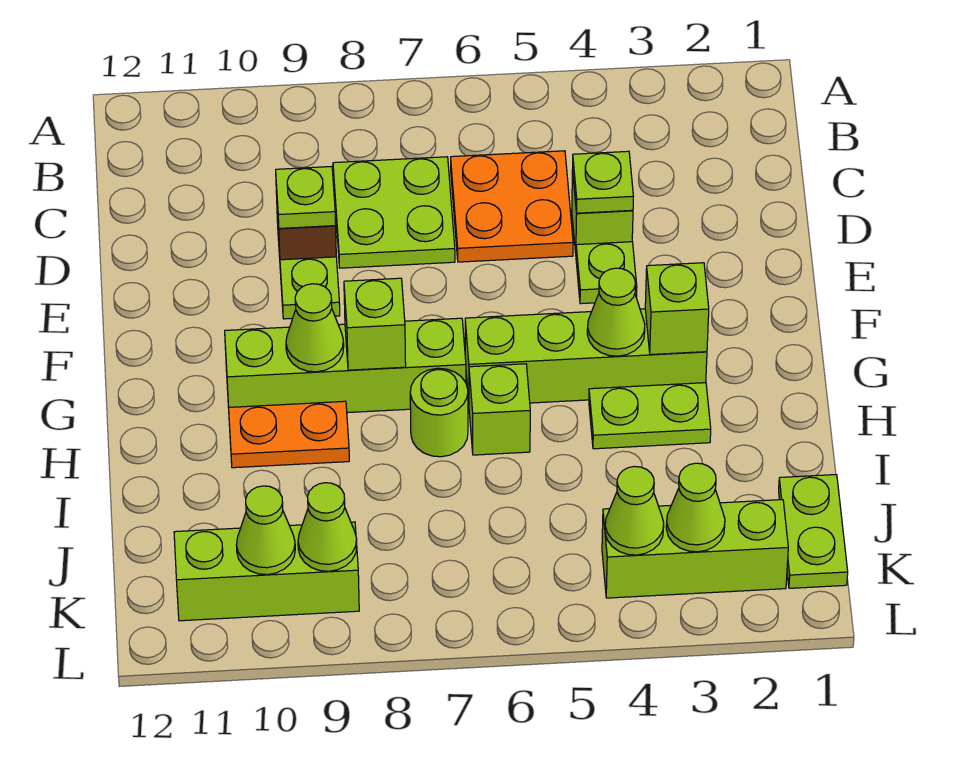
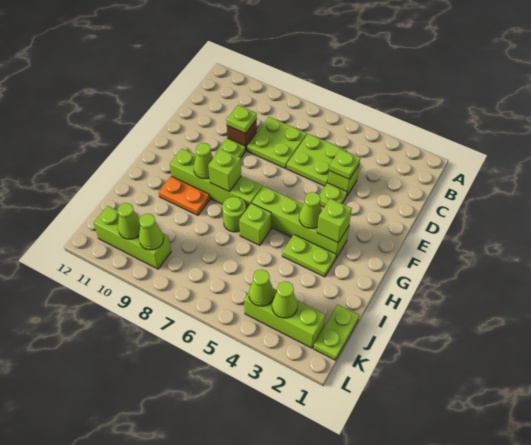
orange plate C5:D6 level 1 -> lime plate C5:D6 level 1

